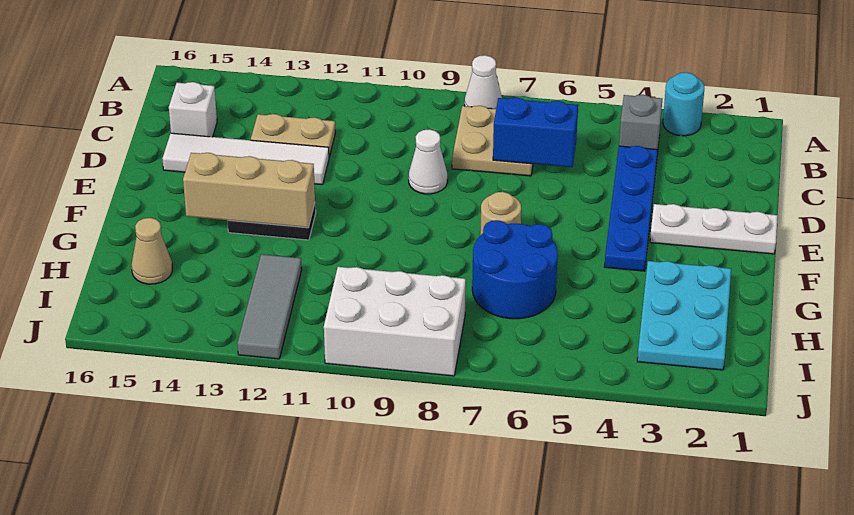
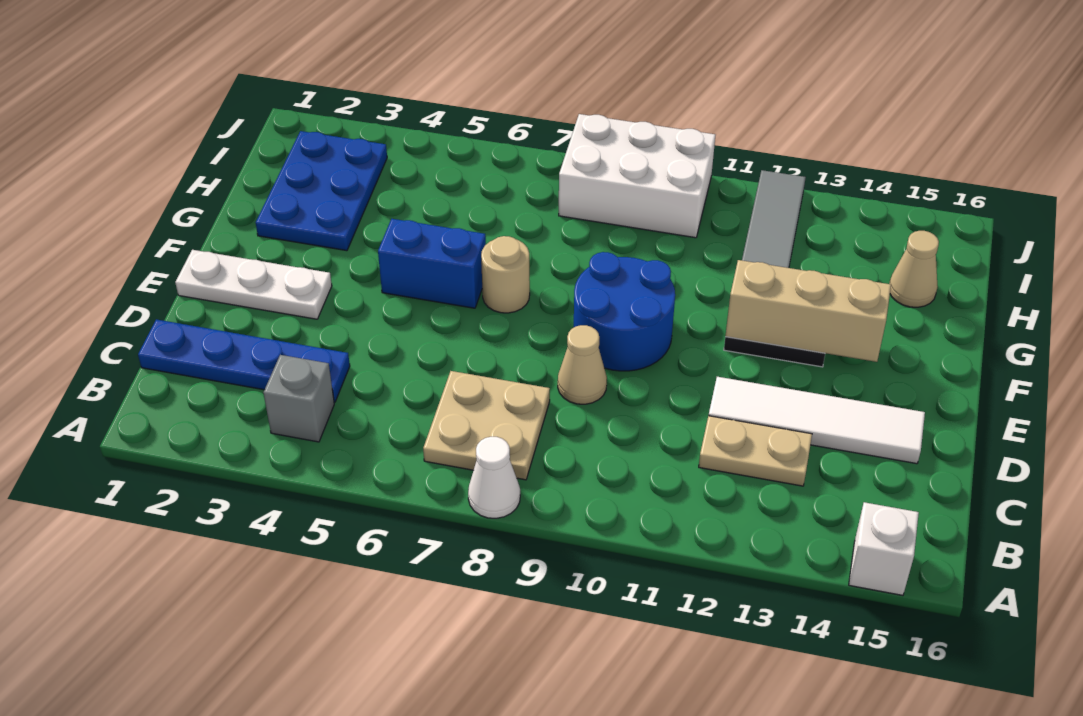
cyan round brick A3 level 1 -> none
blue plate C4:F4 level 1 -> blue plate C1:C4 level 1
blue brick C6:C7 level 2 -> blue brick F5:F6 level 1
white brick C15 level 1 -> white brick A15 level 1
white cone D9 level 1 -> tan cone D9 level 1
cyan plate G2:I3 level 1 -> blue plate G2:I3 level 1
blue round brick G6:H7 level 1 -> blue round brick E9:F10 level 1

